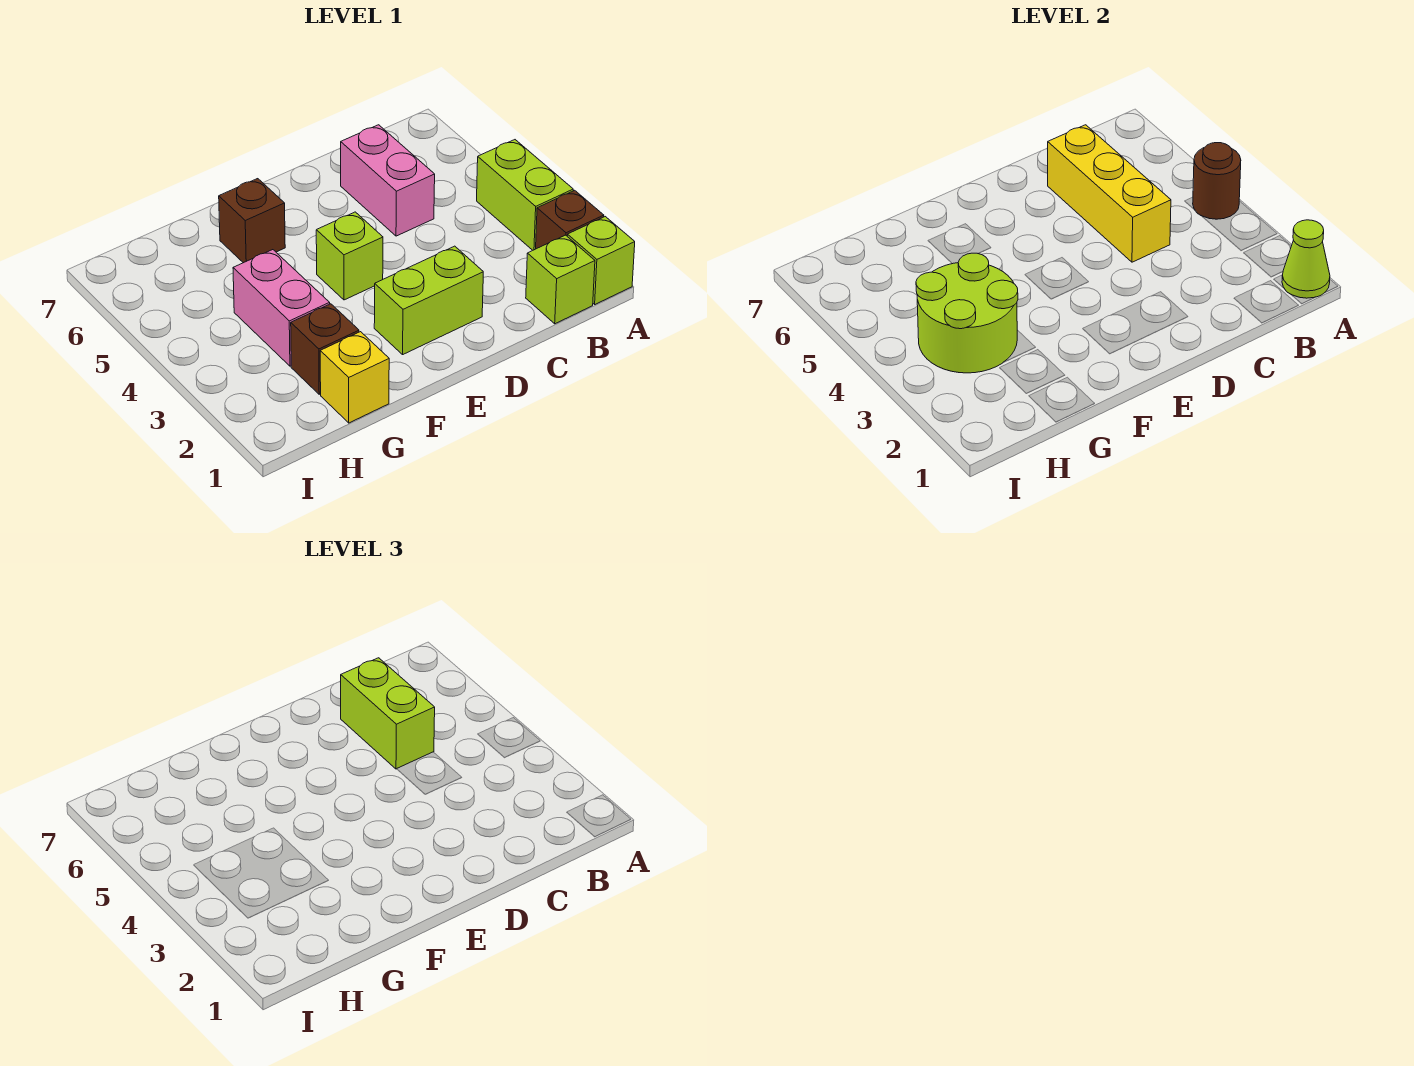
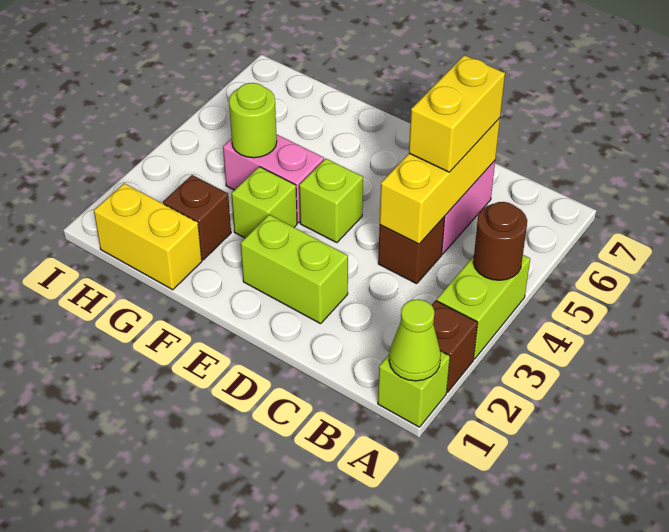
lime brick B1 level 1 -> lime brick F3 level 1
lime brick C5:C6 level 3 -> yellow brick C5:C6 level 3
brown brick F6 level 1 -> brown brick C4 level 1
yellow brick G1 level 1 -> yellow brick G1:H1 level 1
pink brick G3:G4 level 1 -> pink brick F4:G4 level 1
lime round brick G3:H4 level 2 -> lime round brick G4 level 2

